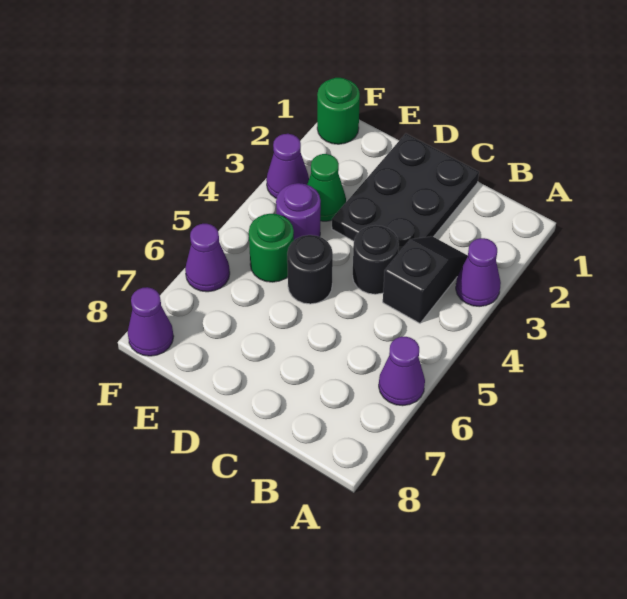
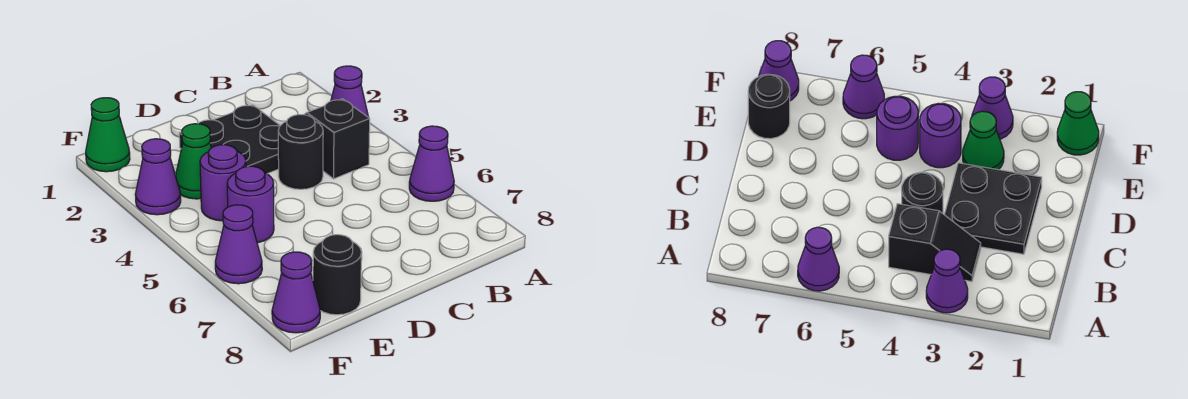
black plate C1:D3 level 1 -> black plate C2:D3 level 1
black round brick D5 level 1 -> black round brick E8 level 1
green round brick E5 level 1 -> purple round brick E5 level 1
green round brick F1 level 1 -> green cone F1 level 1

